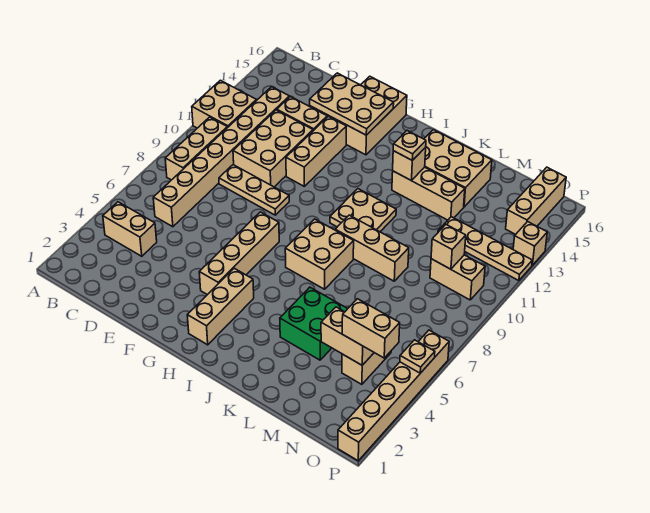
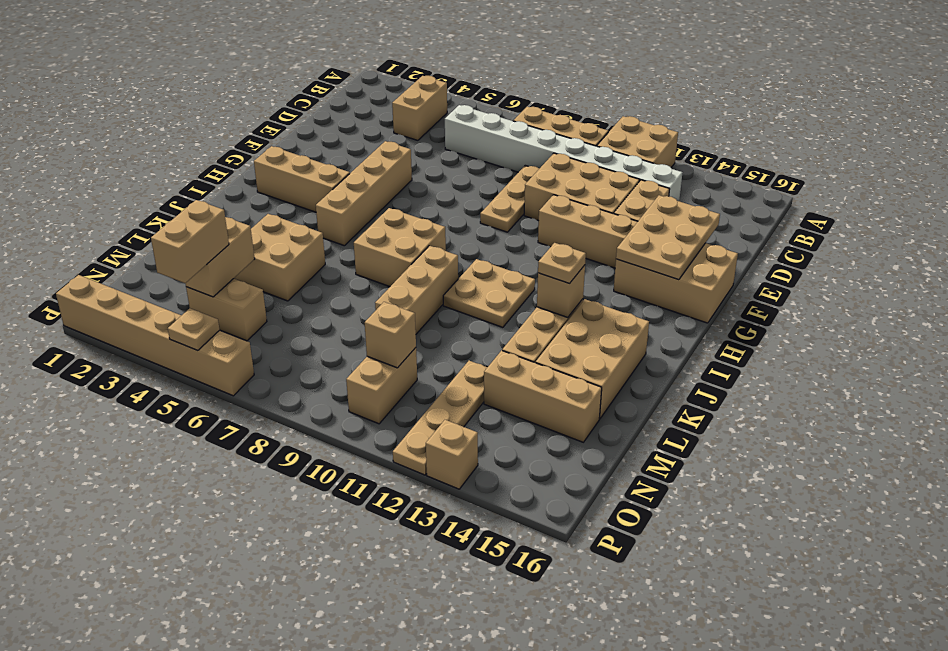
tan brick C6:C13 level 1 -> white brick C6:C13 level 1
tan brick G4:G7 level 1 -> tan brick F5:I5 level 1
green brick K4:L5 level 1 -> tan brick K4:L5 level 1
tan brick O14:O16 level 1 -> tan brick M13:M15 level 1

